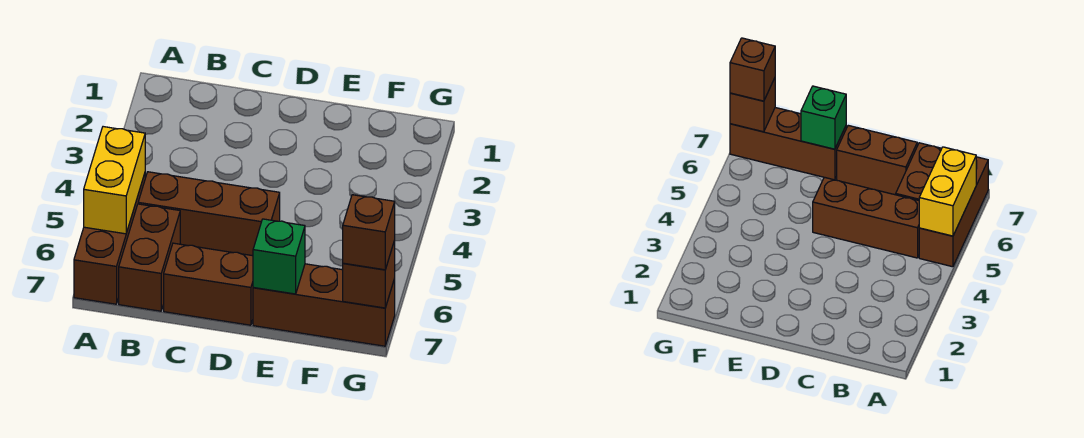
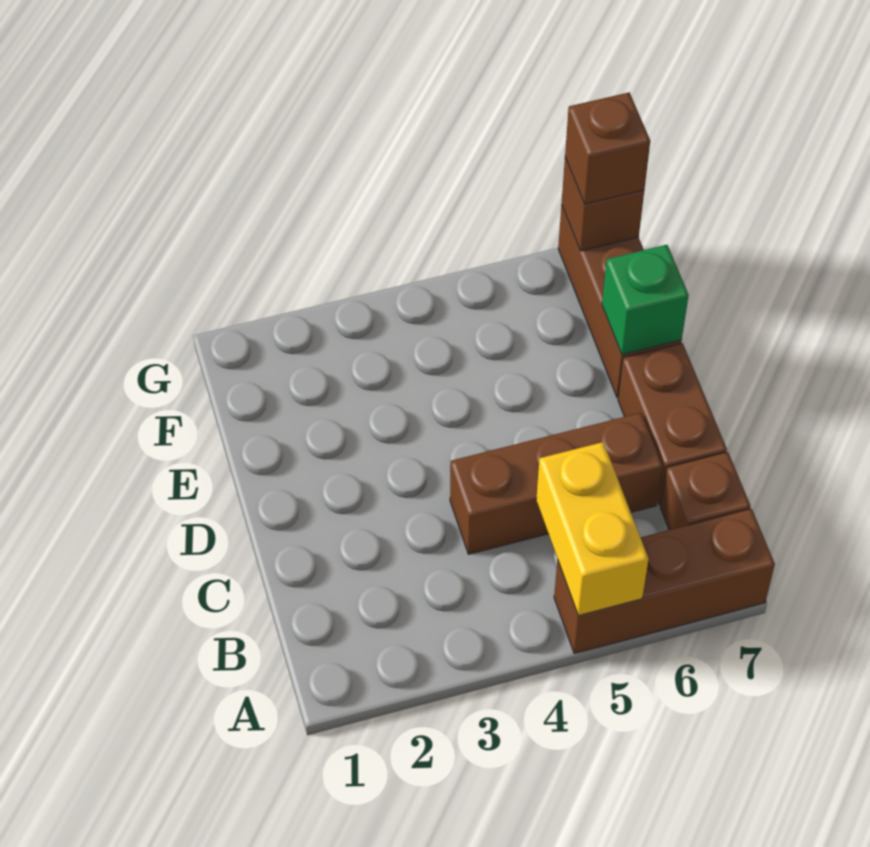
yellow brick A5:A6 level 2 -> yellow brick A5:B5 level 2
brown brick B5:D5 level 1 -> brown brick C4:C6 level 1
brown brick B6:B7 level 1 -> brown brick B7 level 1

